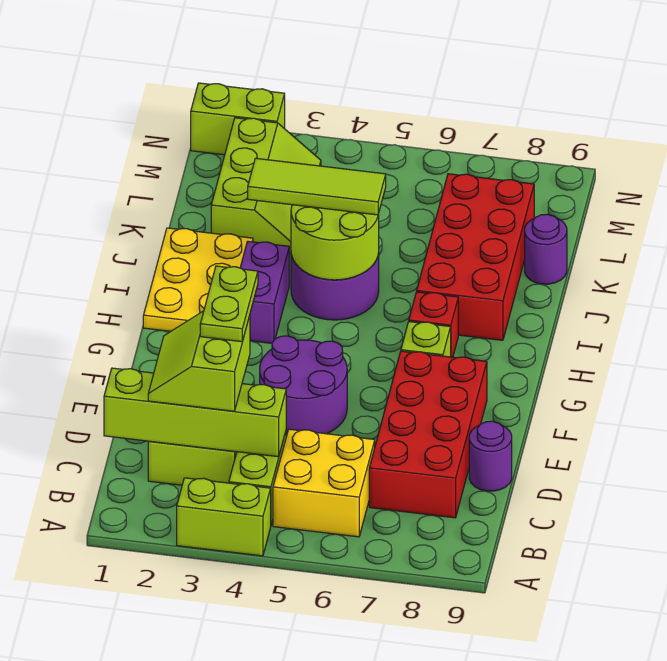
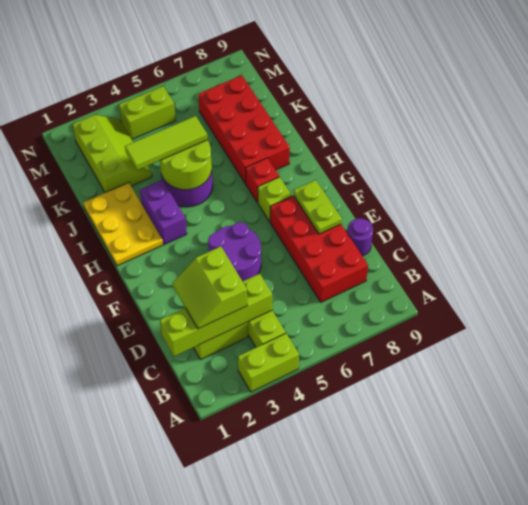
yellow brick B5:C6 level 1 -> none
lime plate D3:E3 level 4 -> lime plate E8:F8 level 2
purple round brick K9 level 1 -> none
lime brick N1:N2 level 1 -> lime brick M4:M5 level 1

